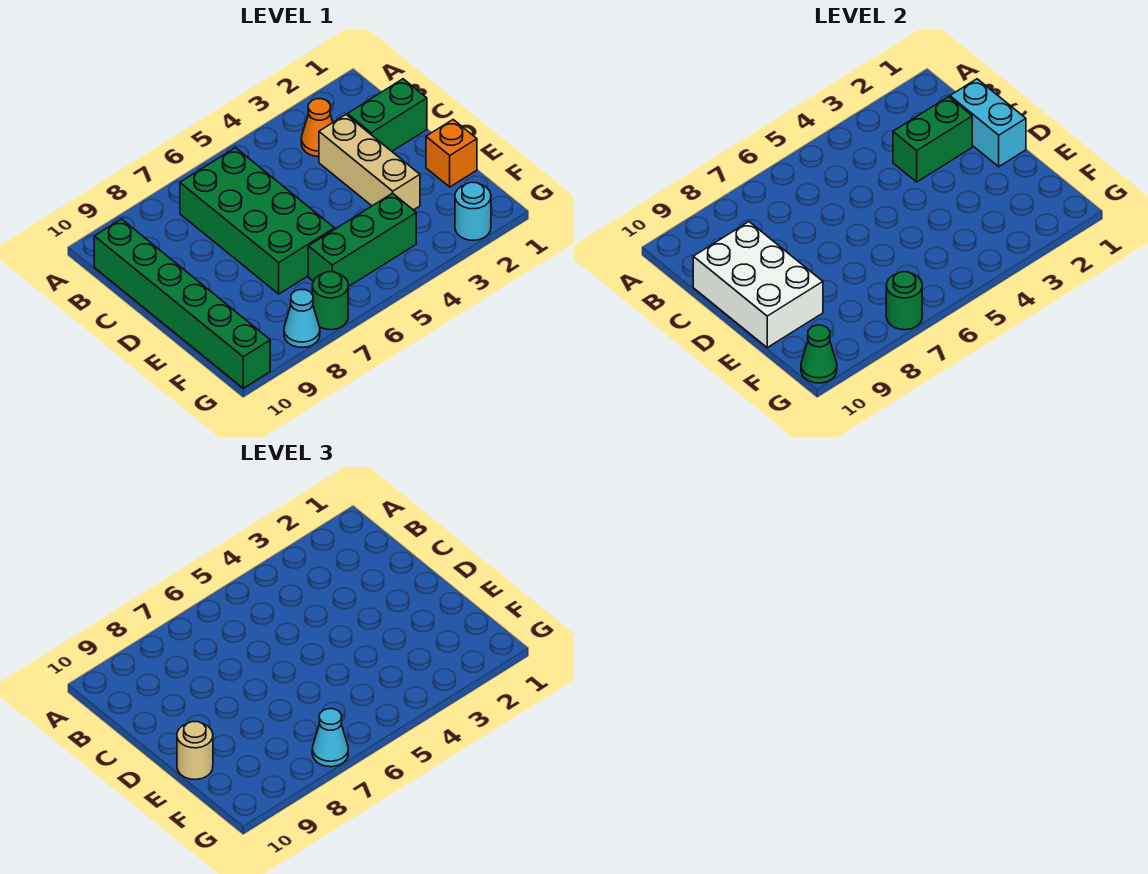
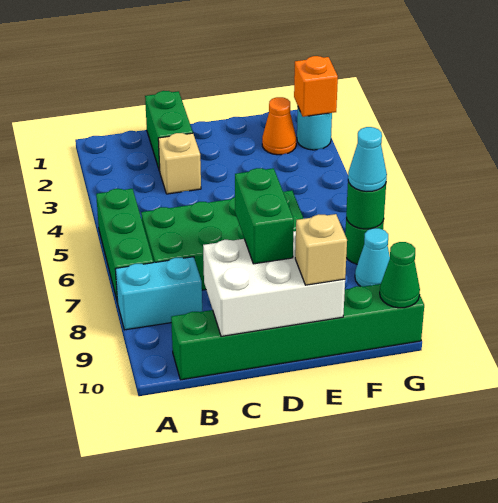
orange cone B3 level 1 -> orange cone F2 level 1
cyan brick C1:D1 level 2 -> cyan brick A8:B8 level 1
green brick C2:C3 level 2 -> green brick D8:D9 level 3
tan brick C3:E3 level 1 -> tan brick C3 level 1
orange brick E1 level 1 -> orange brick G2 level 2
tan round brick E10 level 3 -> tan brick E10 level 3
green brick F4:F6 level 1 -> green brick A5:A7 level 1

